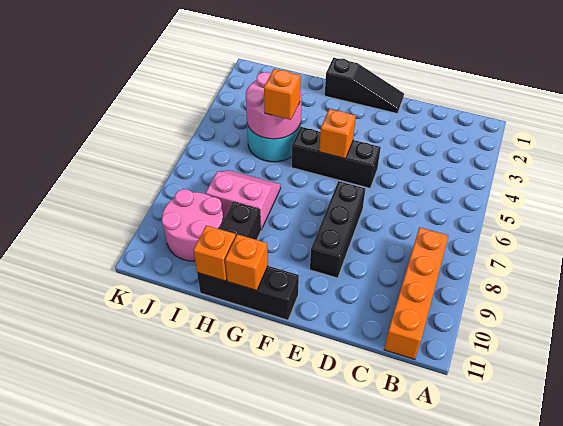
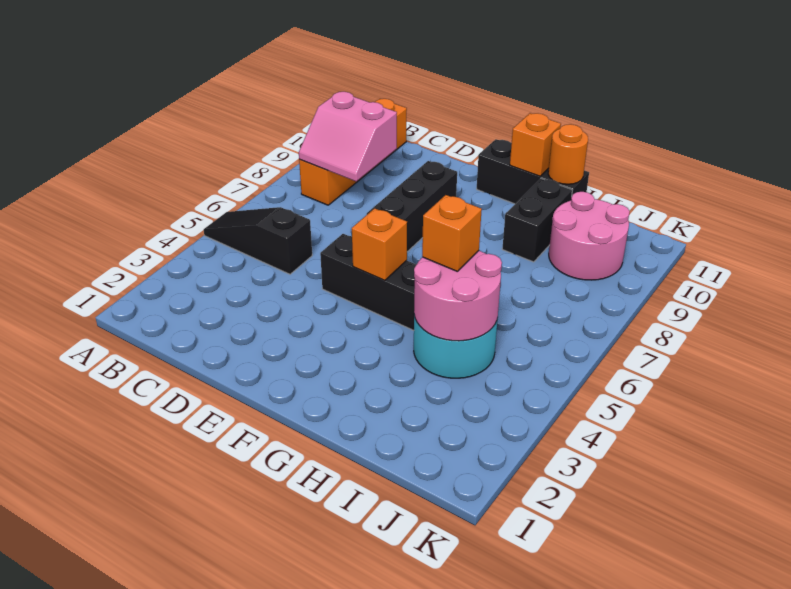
black slope E1:G1 level 1 top G -> black slope A5:C5 level 1 top C
pink slope H7:I8 level 1 top 8 -> pink slope B8:C9 level 2 top 9
orange brick H11 level 2 -> orange round brick H11 level 2

